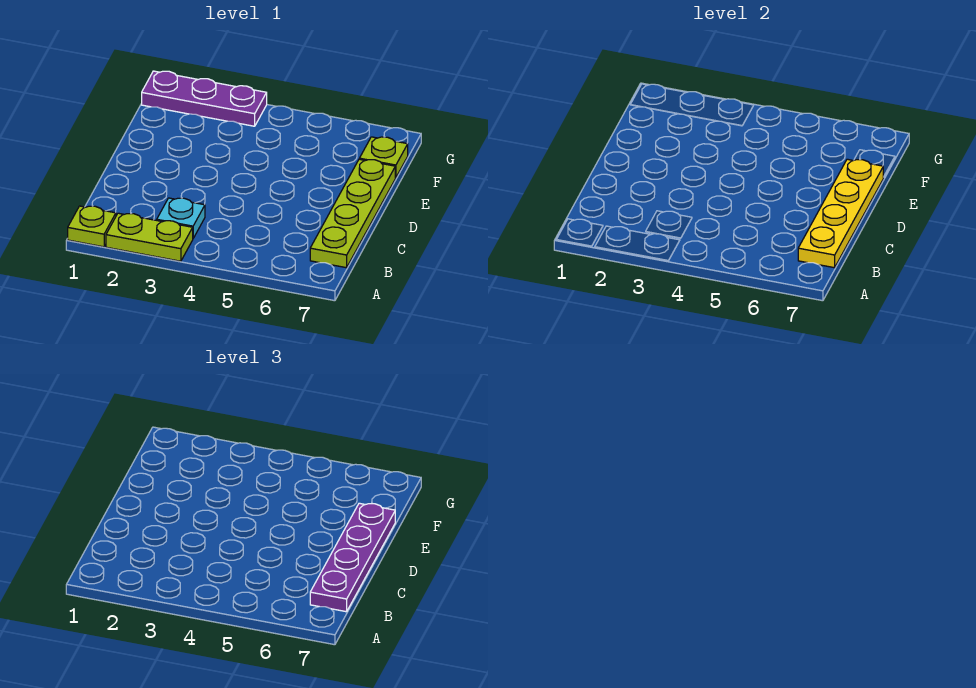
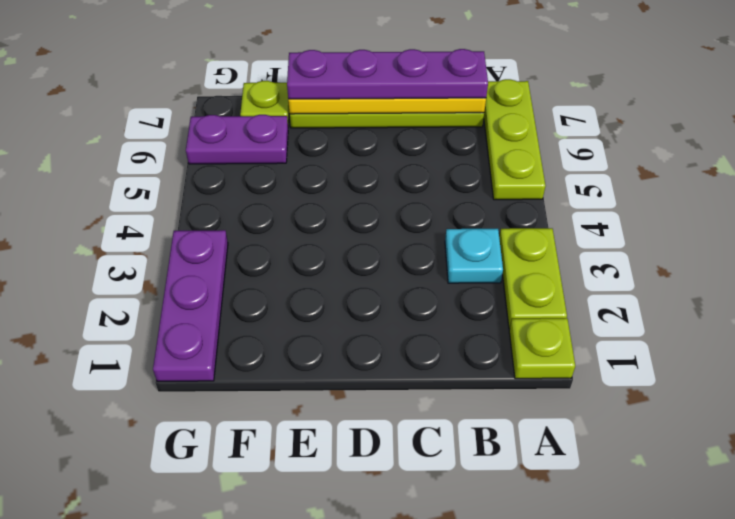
none -> lime plate A5:A7 level 1
none -> purple plate F6:G6 level 1

